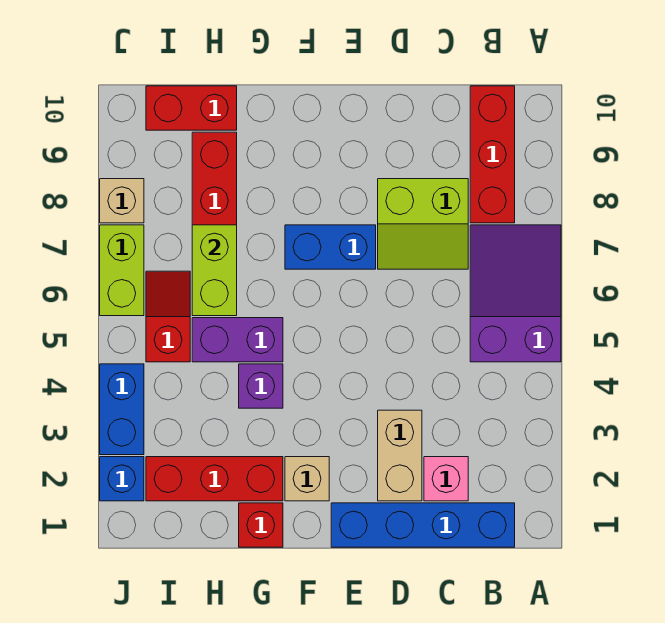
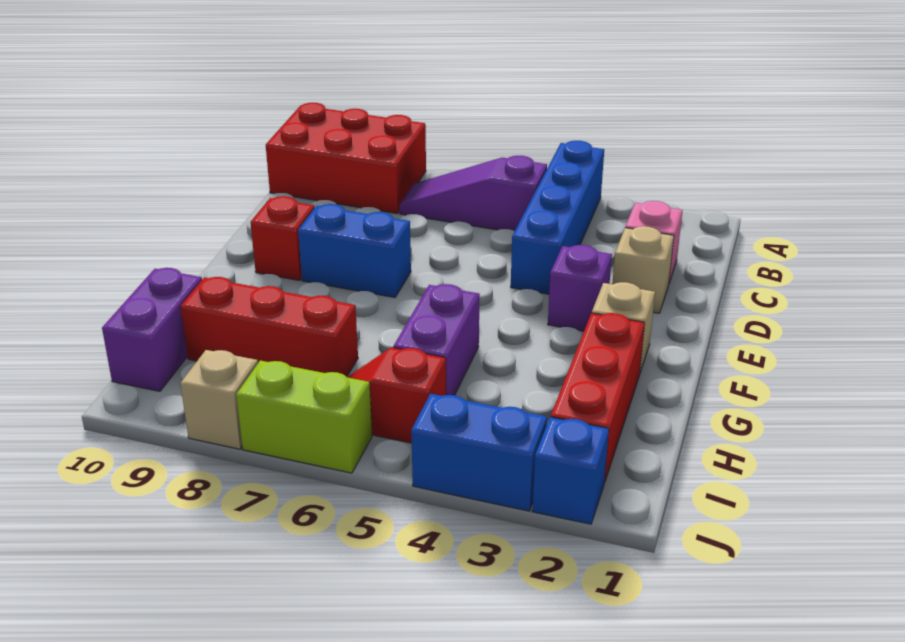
purple slope A5:B7 level 1 top 5 -> purple slope B5:B7 level 1 top 5
blue brick B1:E1 level 1 -> blue brick A4:D4 level 1
red brick B8:B10 level 1 -> red brick A8:B10 level 1
lime slope C7:D8 level 1 top 8 -> none
tan brick D2:D3 level 1 -> tan brick D2 level 1
blue brick E7:F7 level 1 -> blue brick E7:E8 level 1
red brick G1 level 1 -> red brick E9 level 1
purple brick G4 level 1 -> purple brick E3 level 1
lime brick H6:H7 level 2 -> none
red brick H10:I10 level 1 -> purple brick H10:I10 level 1

